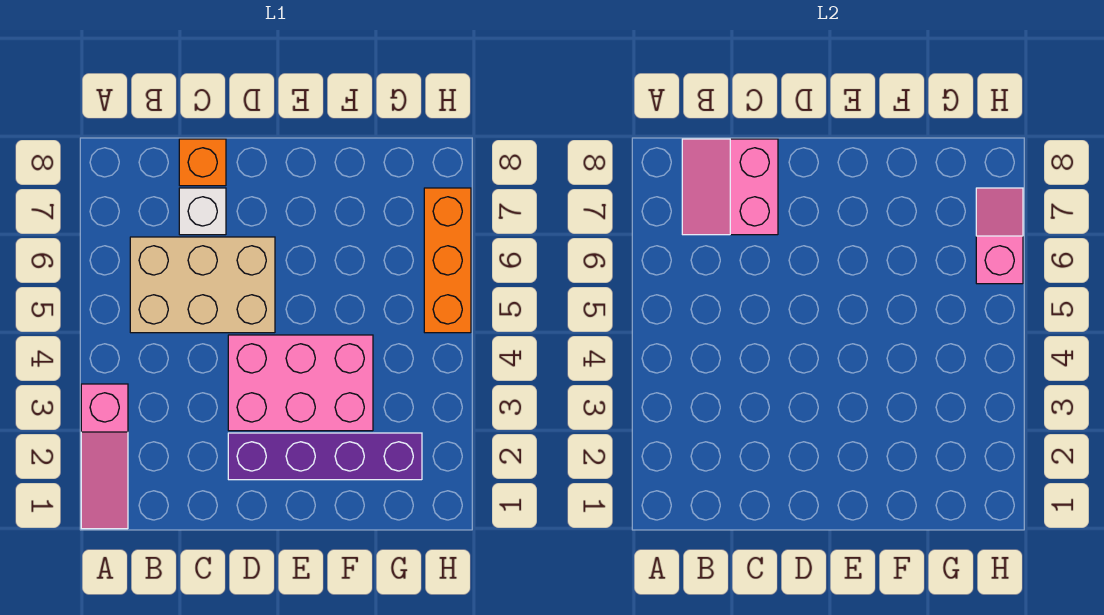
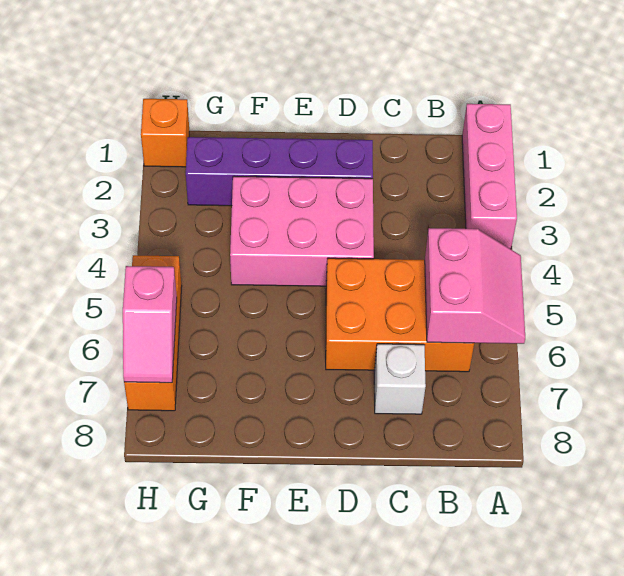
pink slope A1:A3 level 1 top 3 -> pink brick A1:A3 level 1
tan brick B5:D6 level 1 -> orange brick B5:D6 level 1
pink slope B7:C8 level 2 top C -> pink slope A5:B6 level 2 top B
orange brick C8 level 1 -> orange brick H1 level 1

